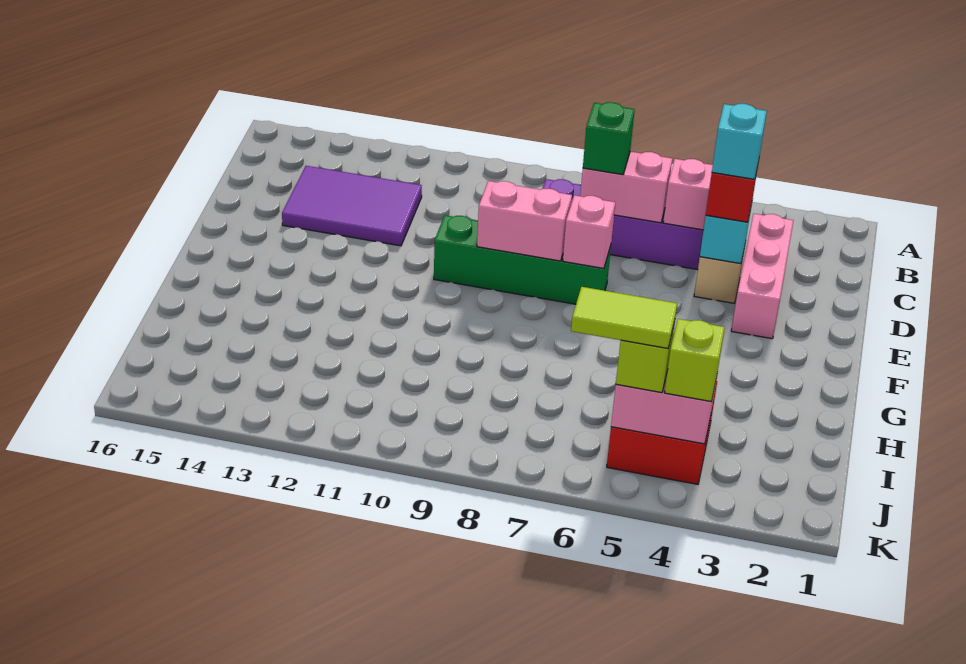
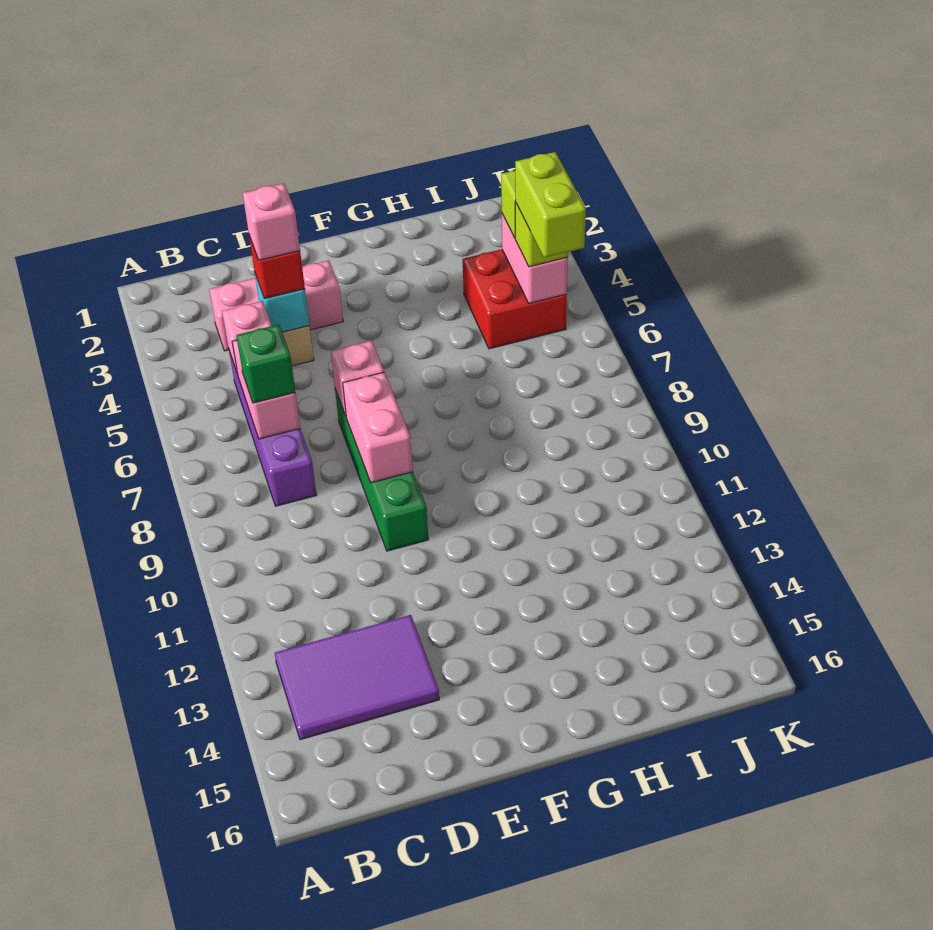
purple tile C12:D14 level 1 -> purple tile B13:D14 level 1
cyan brick D4 level 4 -> pink brick D4 level 4
lime tile J5:J6 level 4 -> lime brick J5:J6 level 4

